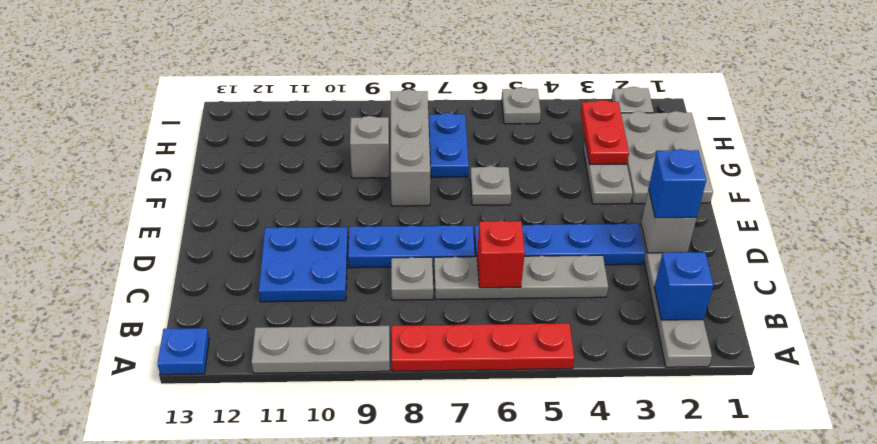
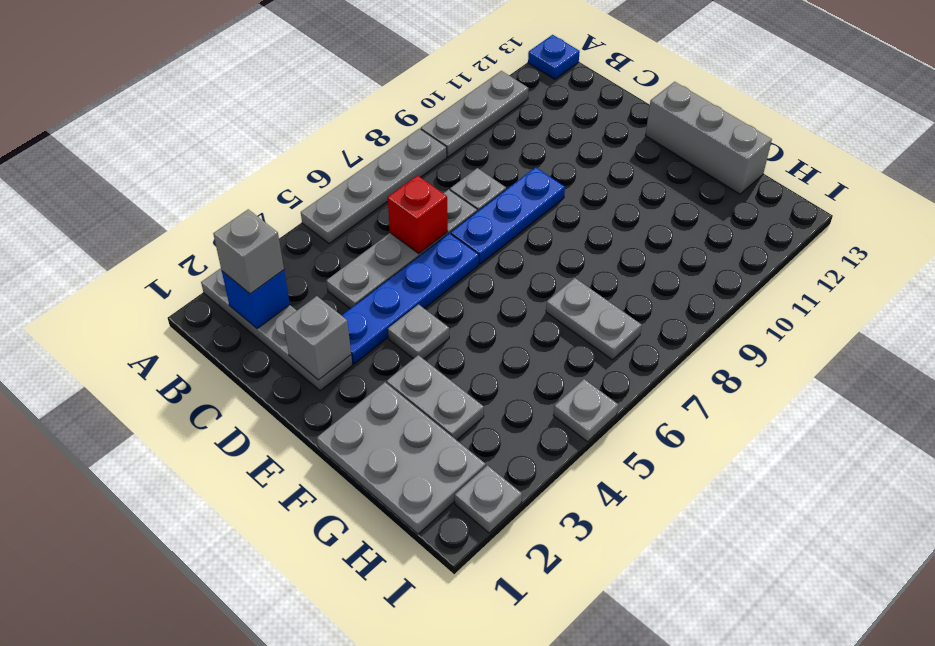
red plate A5:A8 level 1 -> grey plate A5:A8 level 1
blue plate C10:D11 level 1 -> none
blue brick D2 level 3 -> none
grey plate F6 level 1 -> grey plate E4 level 1
grey brick F8:H8 level 1 -> grey brick E13:G13 level 1
red plate G3:H3 level 2 -> none
blue plate G7:H7 level 1 -> grey plate G7:H7 level 1
grey brick G9 level 1 -> grey brick B2 level 3

